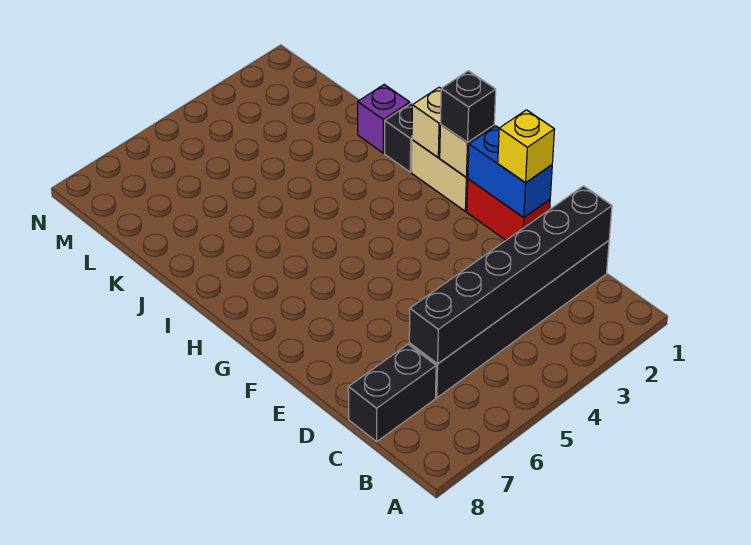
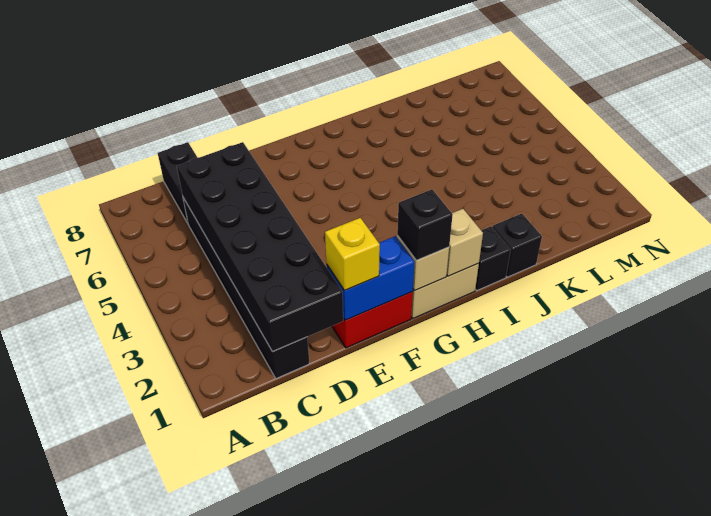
black brick C1:C6 level 2 -> black brick C1:D6 level 2
purple brick J1 level 1 -> black brick J1 level 1

